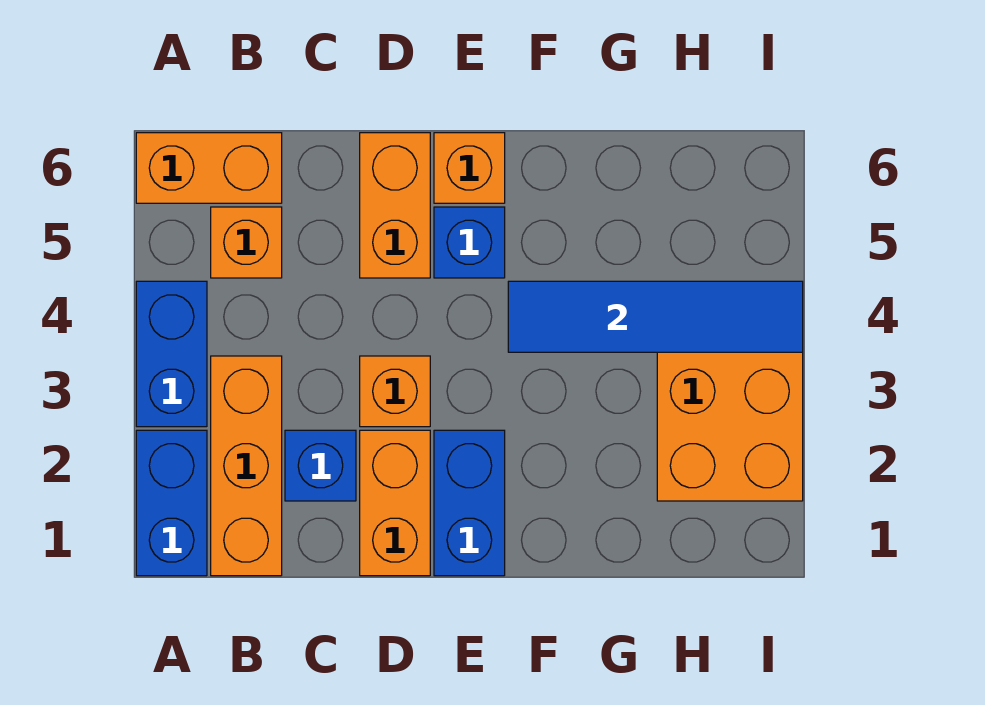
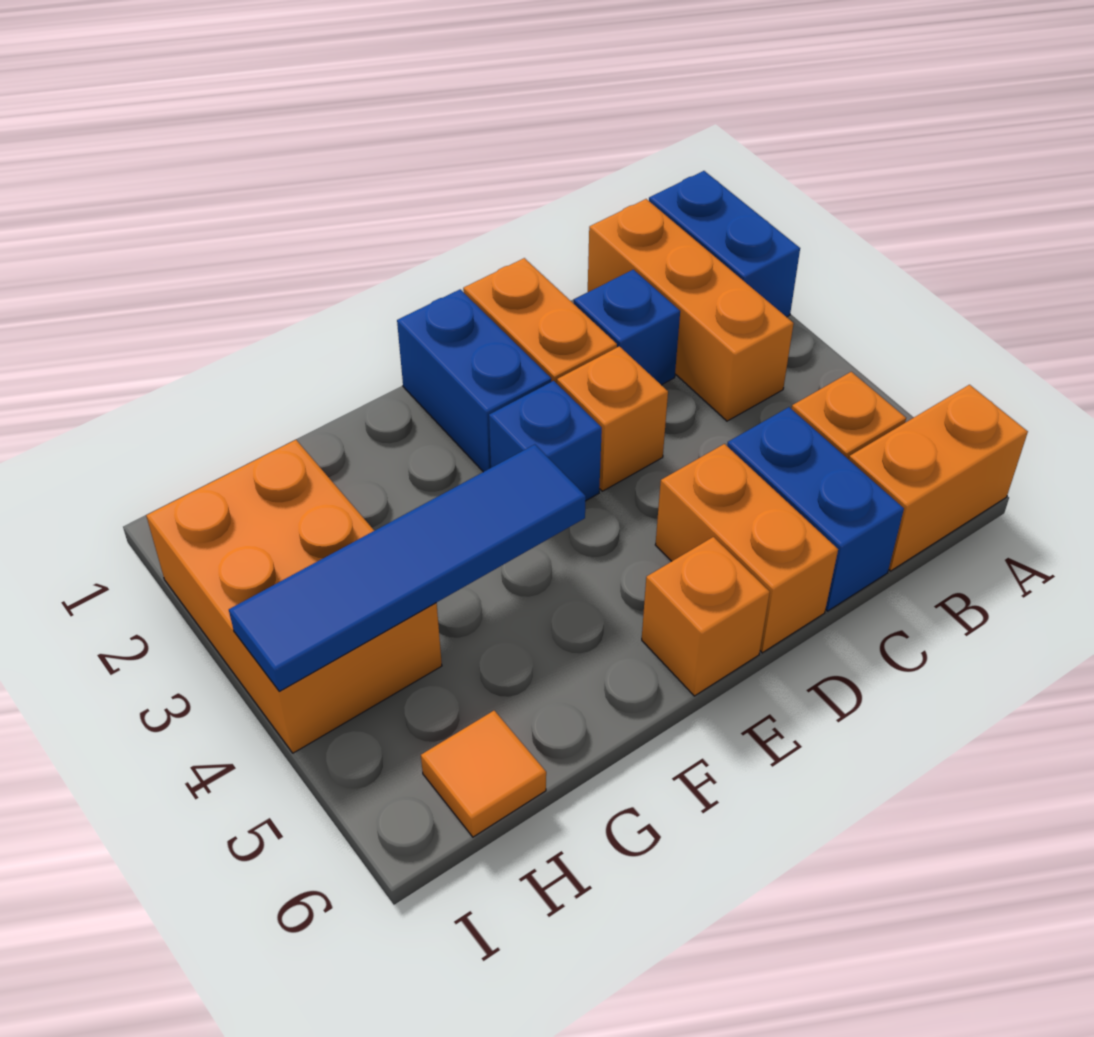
blue brick A3:A4 level 1 -> blue brick C5:C6 level 1
blue brick E5 level 1 -> blue brick E3 level 1
none -> orange tile H6 level 1

